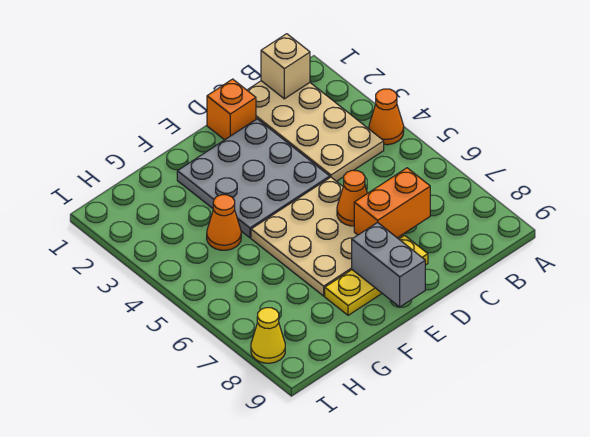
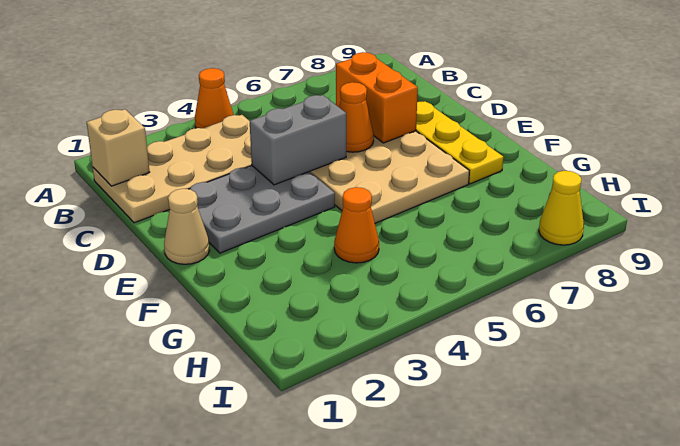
orange brick D1 level 1 -> none
grey plate D2:F4 level 1 -> grey plate D2:E4 level 1
none -> tan cone E1 level 1
grey brick E8:E9 level 2 -> grey brick D4:D5 level 2

